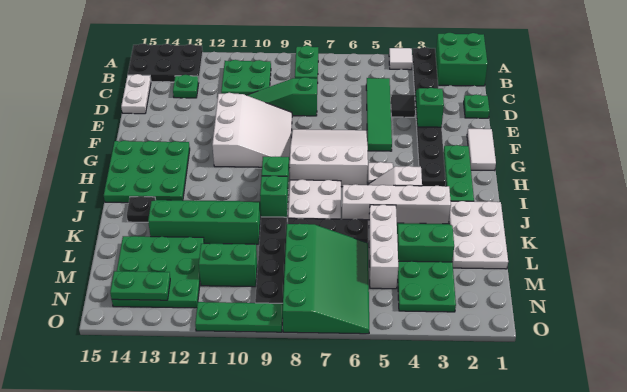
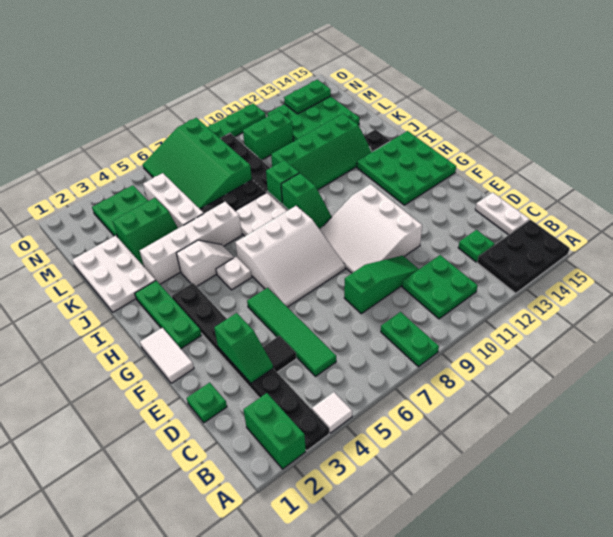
green brick A1:B2 level 1 -> green brick A2:B2 level 1

